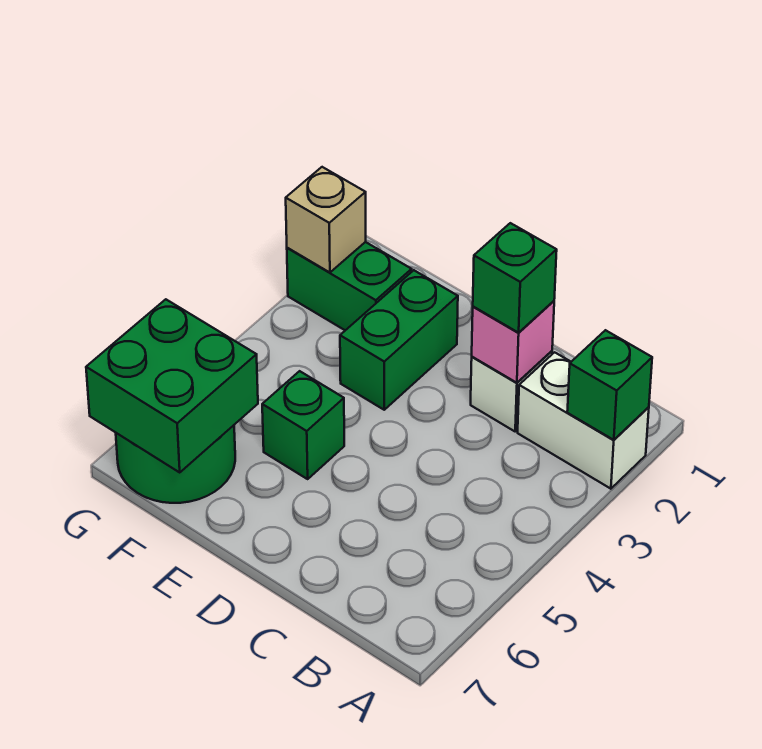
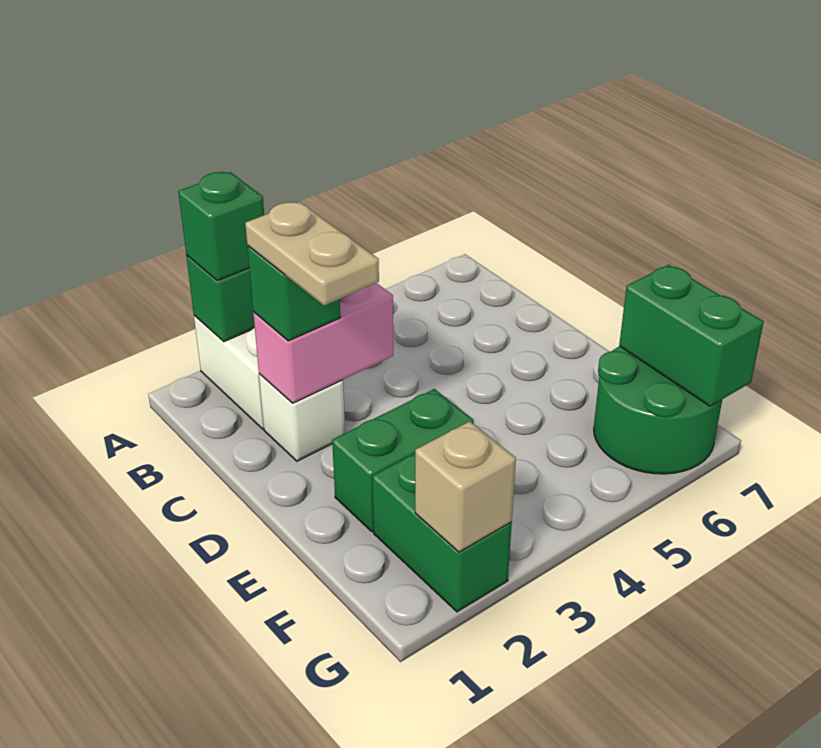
pink brick C2 level 2 -> pink brick C2:C3 level 2
none -> tan plate C2:D2 level 4
green brick E5 level 1 -> green brick A2 level 3
green brick F6:G7 level 2 -> green brick F7:G7 level 2

